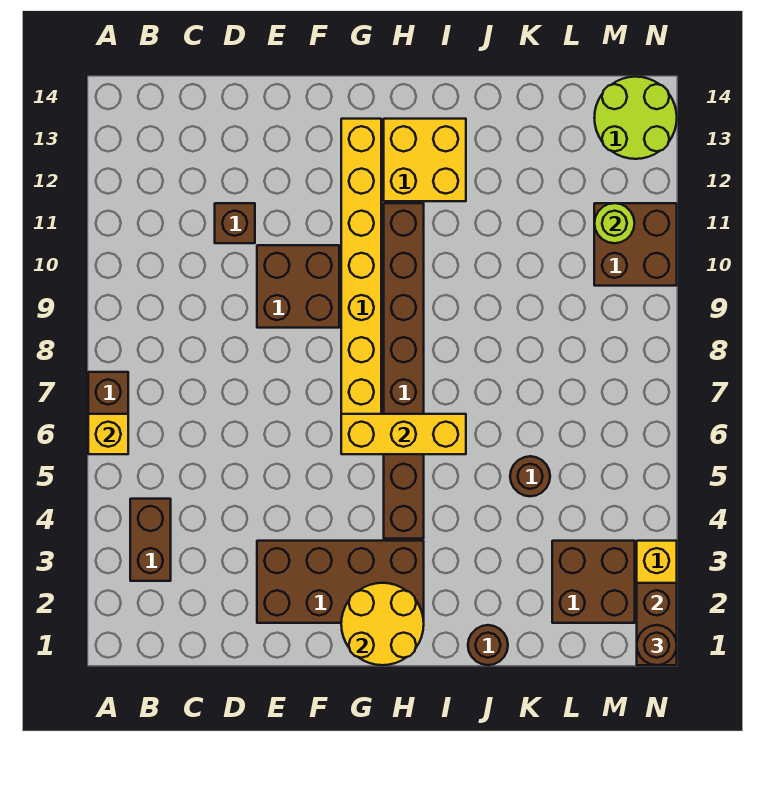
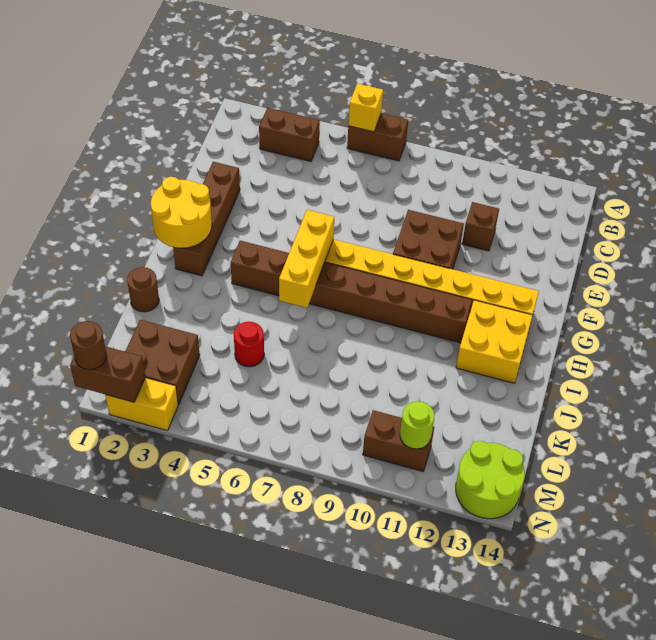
brown brick E2:H3 level 1 -> brown brick E2:H2 level 1
brown round brick K5 level 1 -> red round brick K5 level 1
brown brick M10:N11 level 1 -> brown brick M10:M11 level 1

